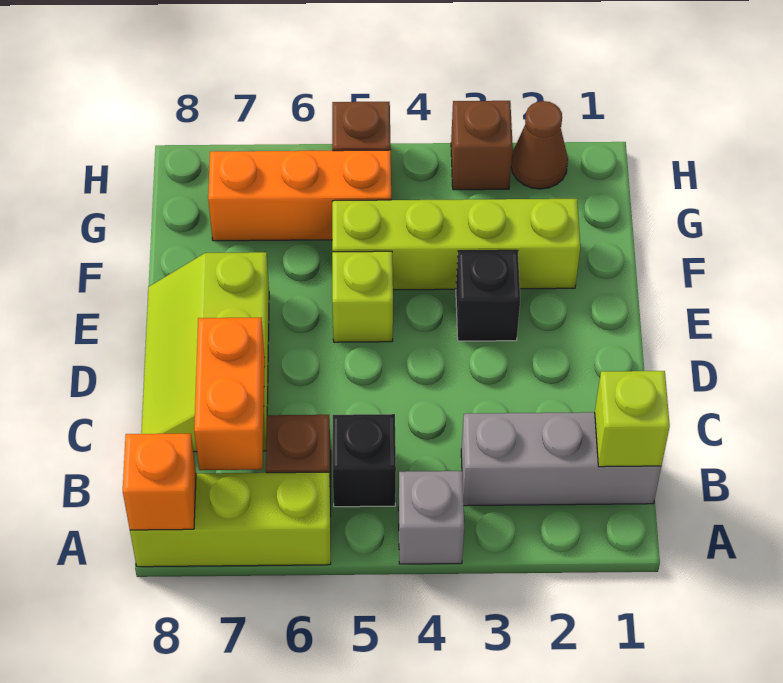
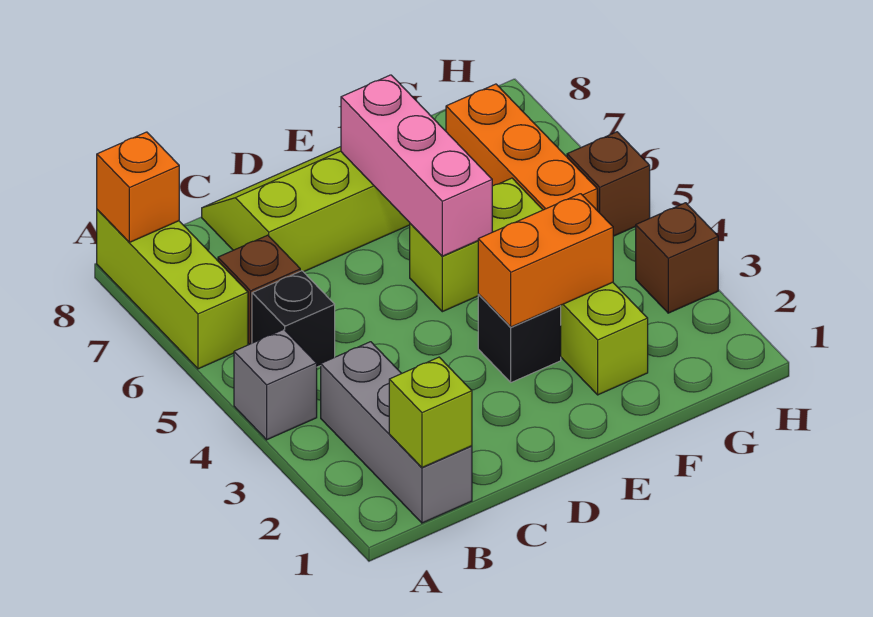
orange brick B7:C7 level 2 -> orange brick E3:F3 level 2
none -> pink brick E5:E7 level 2
brown cone H2 level 1 -> none

